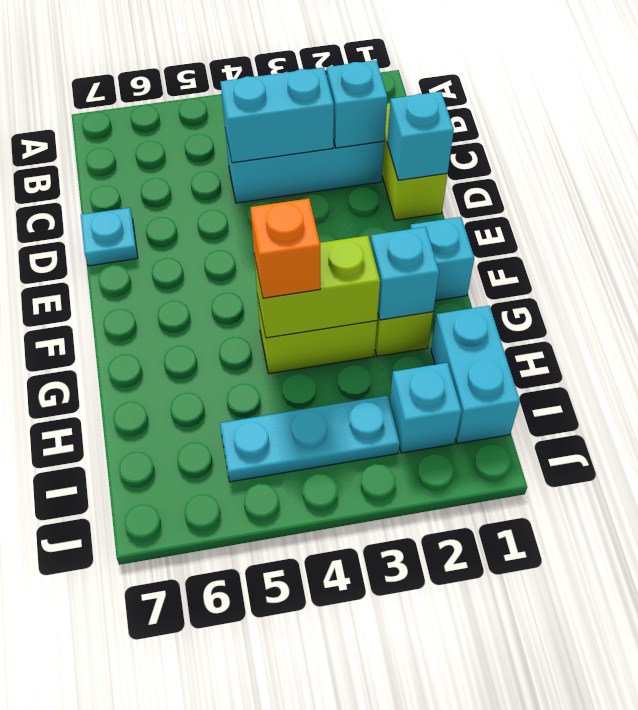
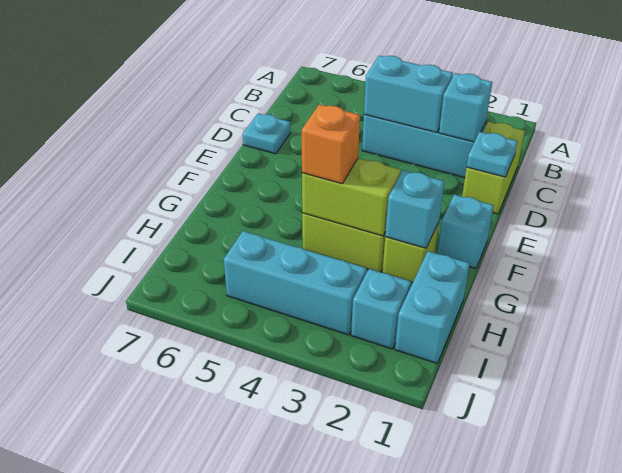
cyan brick D1 level 2 -> cyan plate D1 level 2
cyan plate I3:I5 level 1 -> cyan brick I3:I5 level 1

